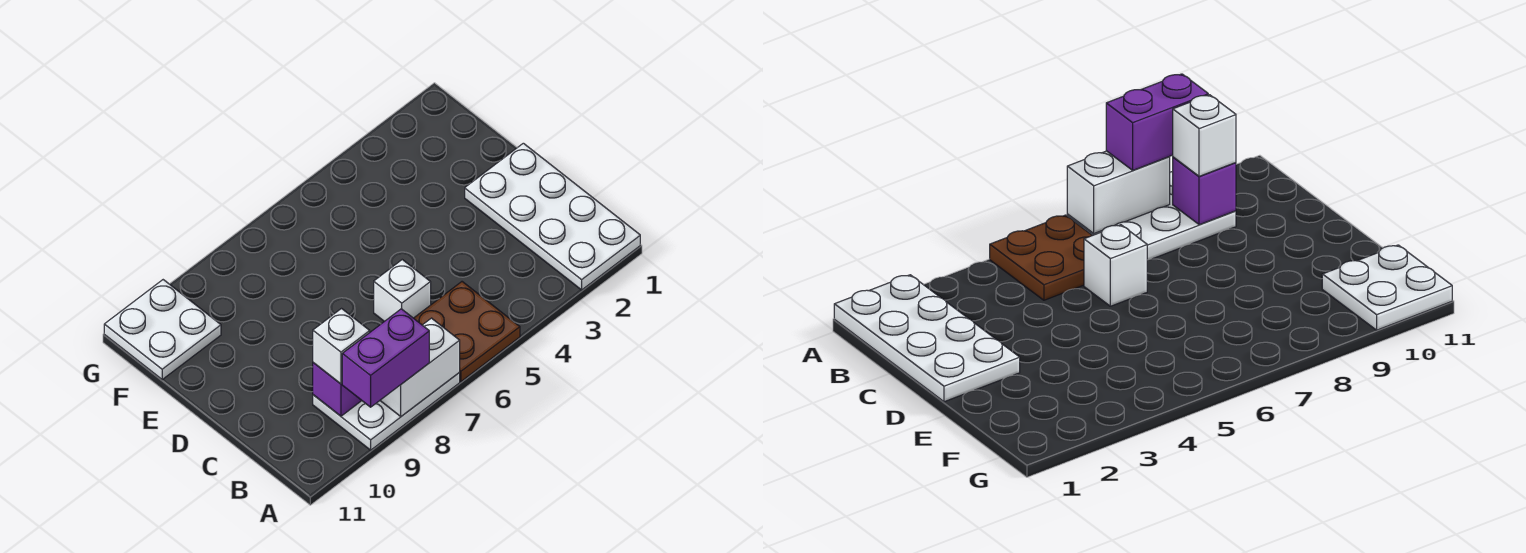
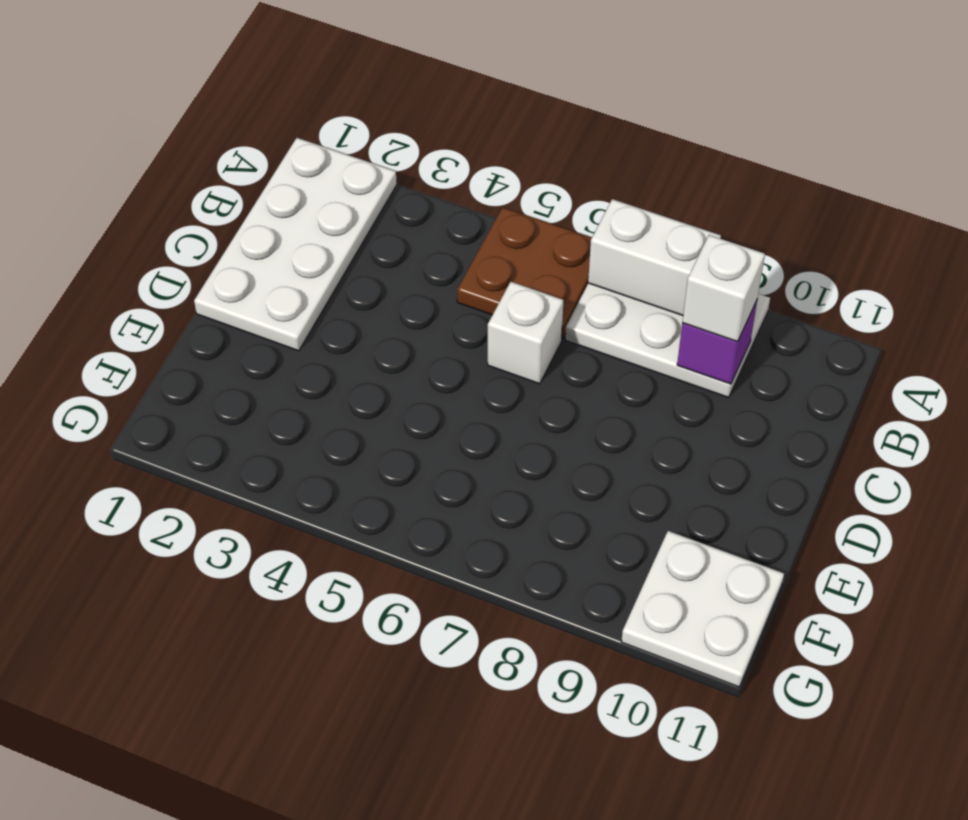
purple brick A8:A9 level 3 -> none

